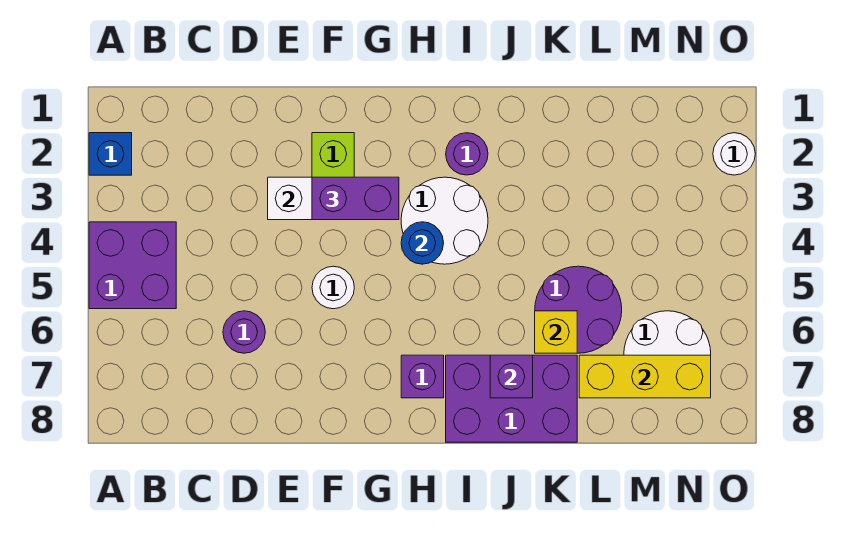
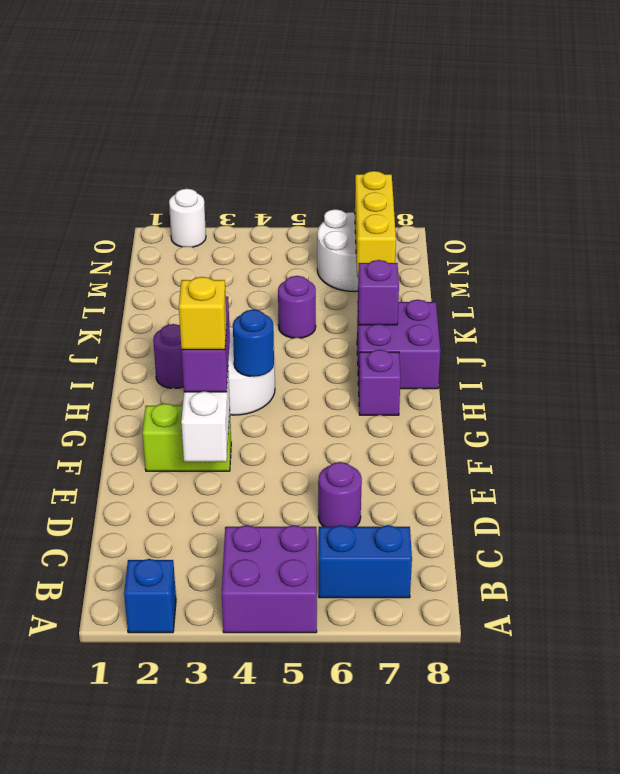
none -> blue brick B6:B7 level 1
white round brick F5 level 1 -> none
purple brick I7:K8 level 1 -> purple brick I7:J8 level 1
purple round brick K5:L6 level 1 -> purple round brick K5 level 1
yellow brick K6 level 2 -> yellow brick F3 level 4

